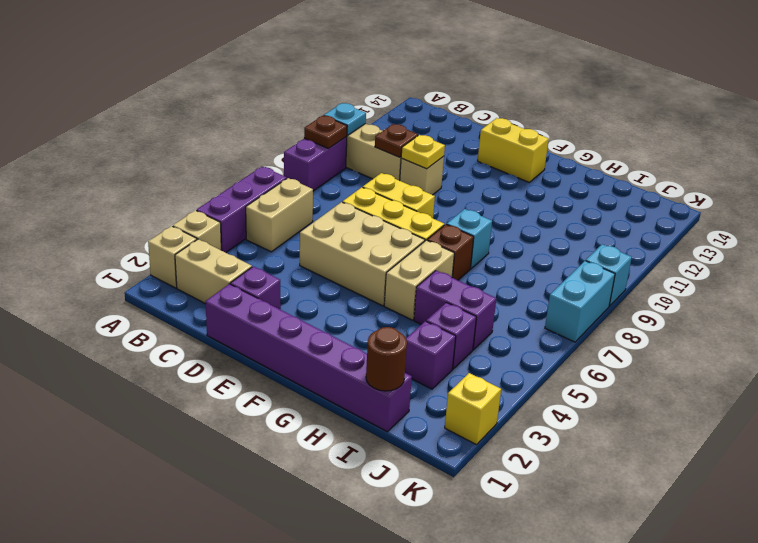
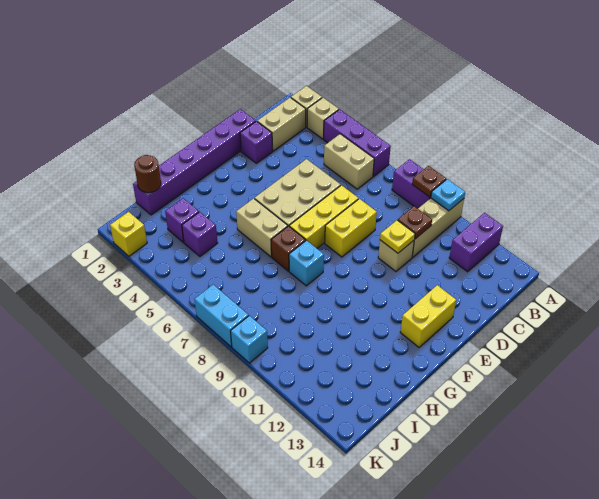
purple brick H5:I5 level 1 -> purple brick A12:B12 level 1

